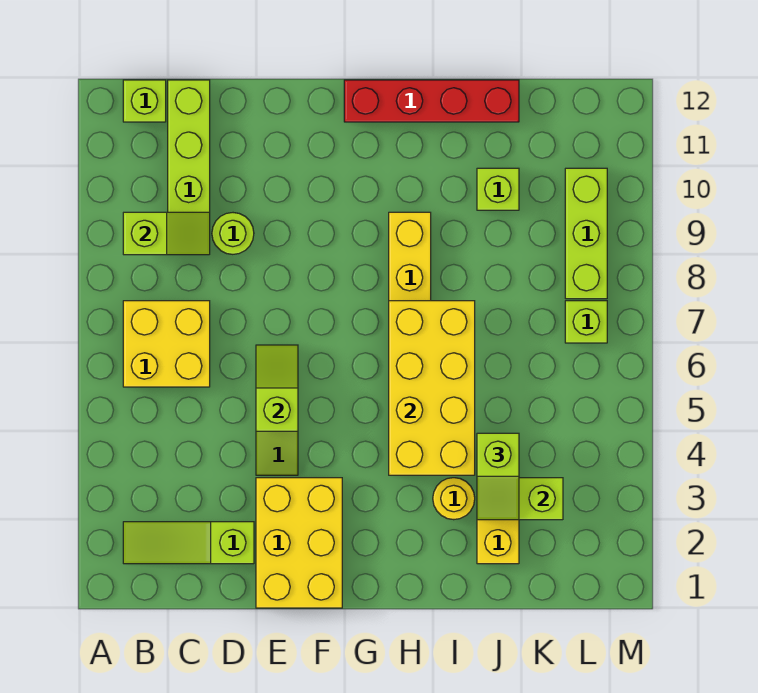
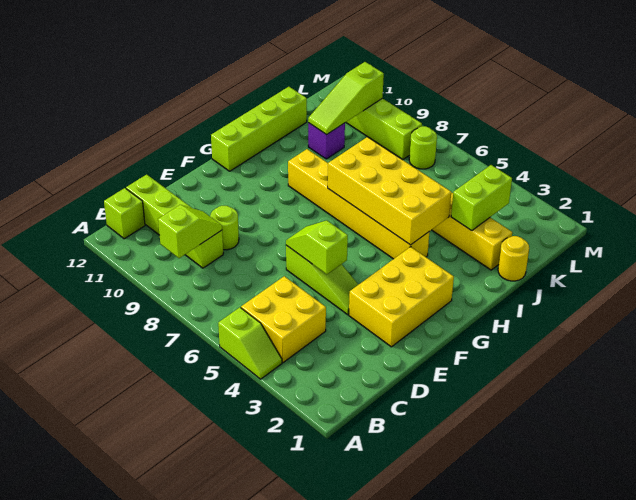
lime slope B2:D2 level 1 top D -> lime slope J10:L10 level 2 top L
yellow brick B6:C7 level 1 -> yellow brick B4:C5 level 1
yellow brick E1:F3 level 1 -> yellow brick E2:G3 level 1
red brick G12:J12 level 1 -> lime brick G12:J12 level 1
yellow round brick I3 level 1 -> yellow round brick J1 level 1
lime slope J3:J4 level 3 top 4 -> lime slope A4:A5 level 1 top 5
lime brick J10 level 1 -> purple brick J10 level 1
lime brick L7 level 1 -> lime round brick L7 level 1

